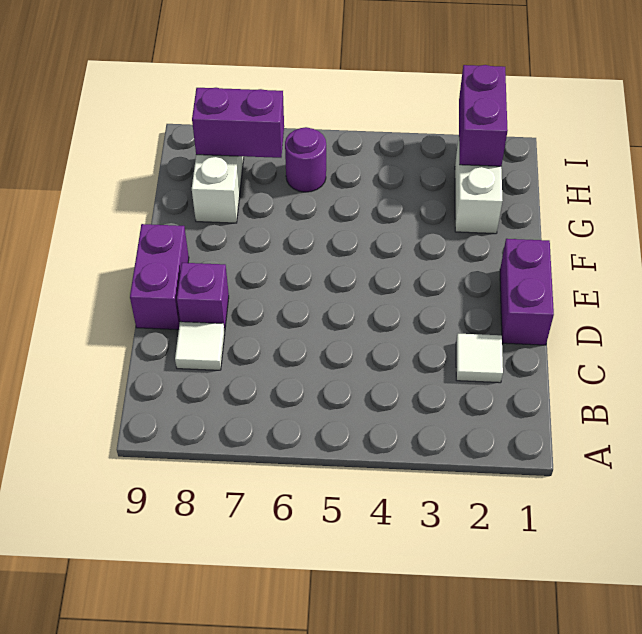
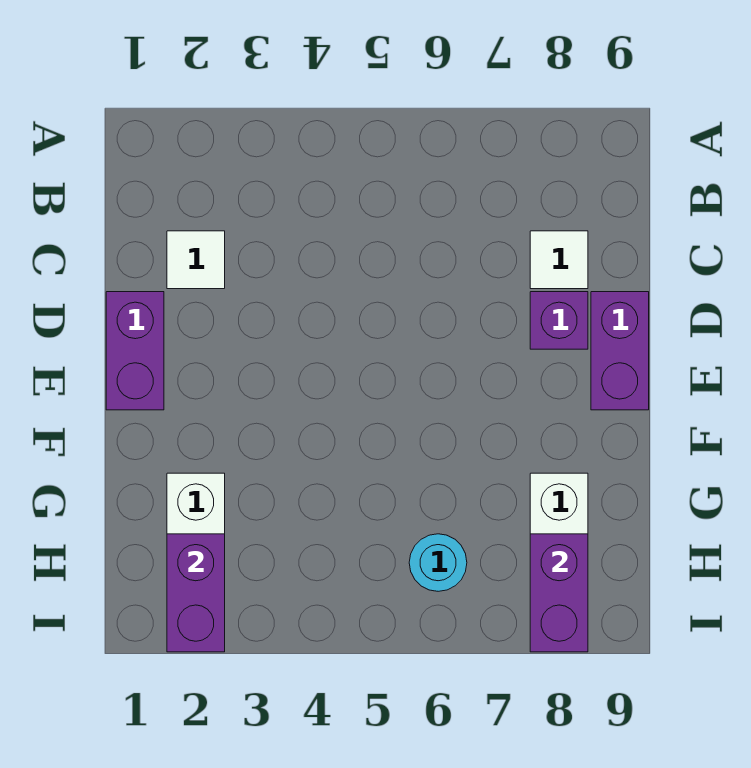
purple round brick H6 level 1 -> cyan round brick H6 level 1
purple brick H7:H8 level 2 -> purple brick H8:I8 level 2

